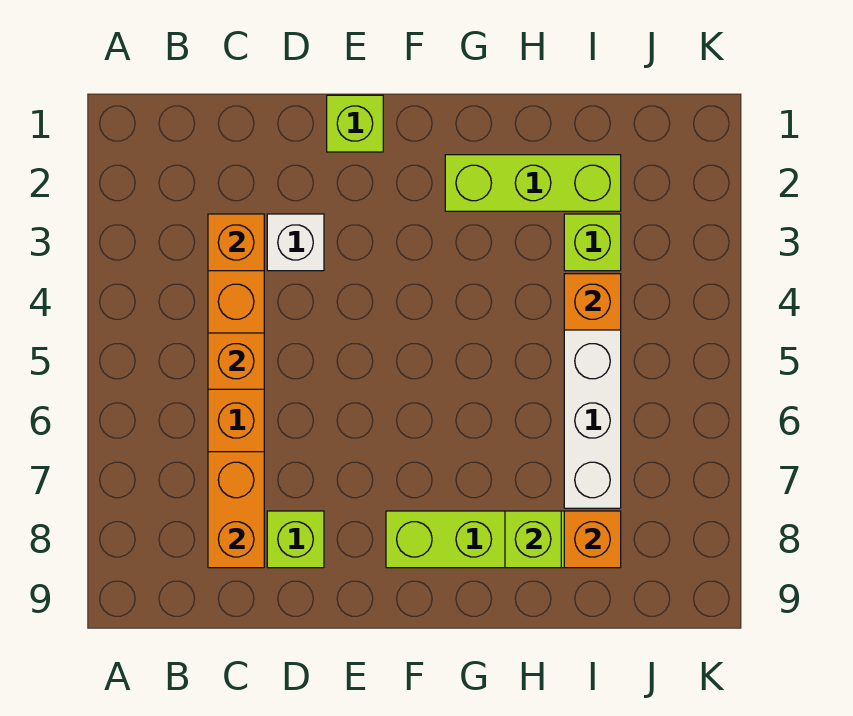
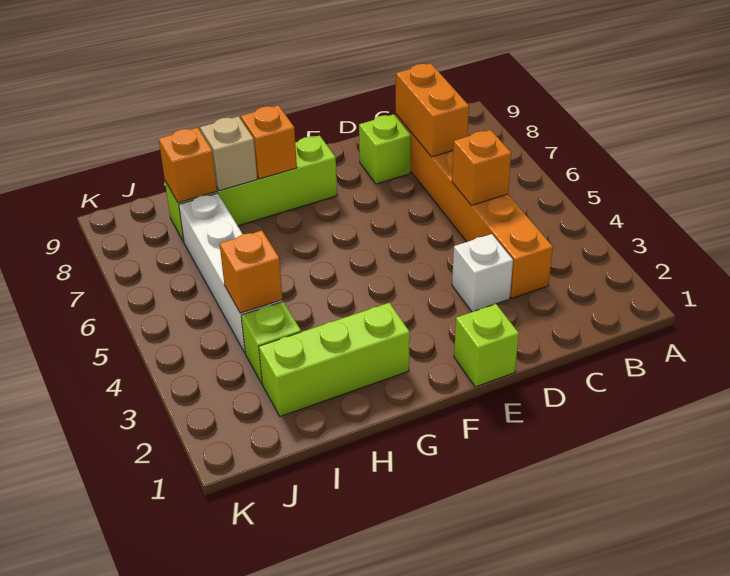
orange brick C3 level 2 -> orange brick G8 level 2
lime brick H8 level 2 -> tan brick H8 level 2

